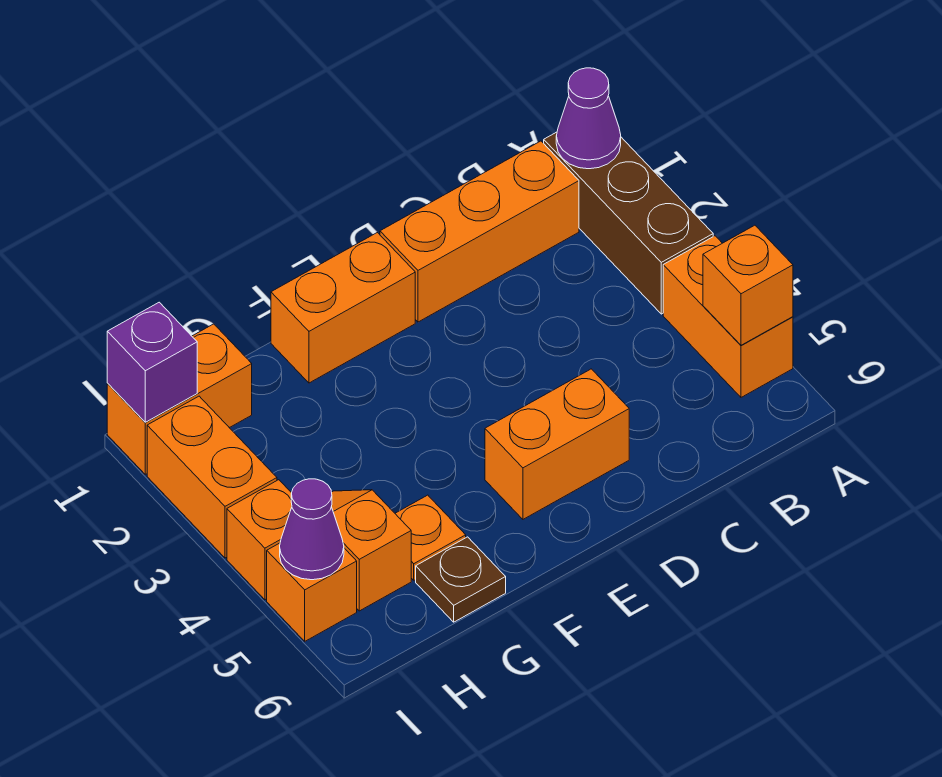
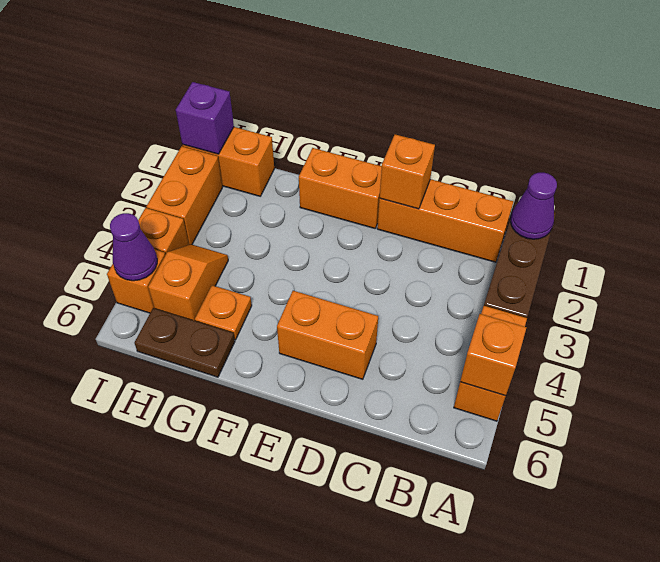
none -> orange brick D1 level 2
brown plate G6 level 1 -> brown plate G6:H6 level 1

